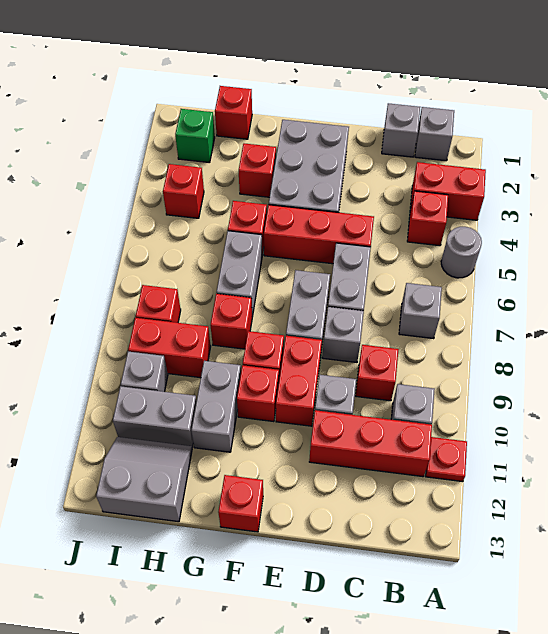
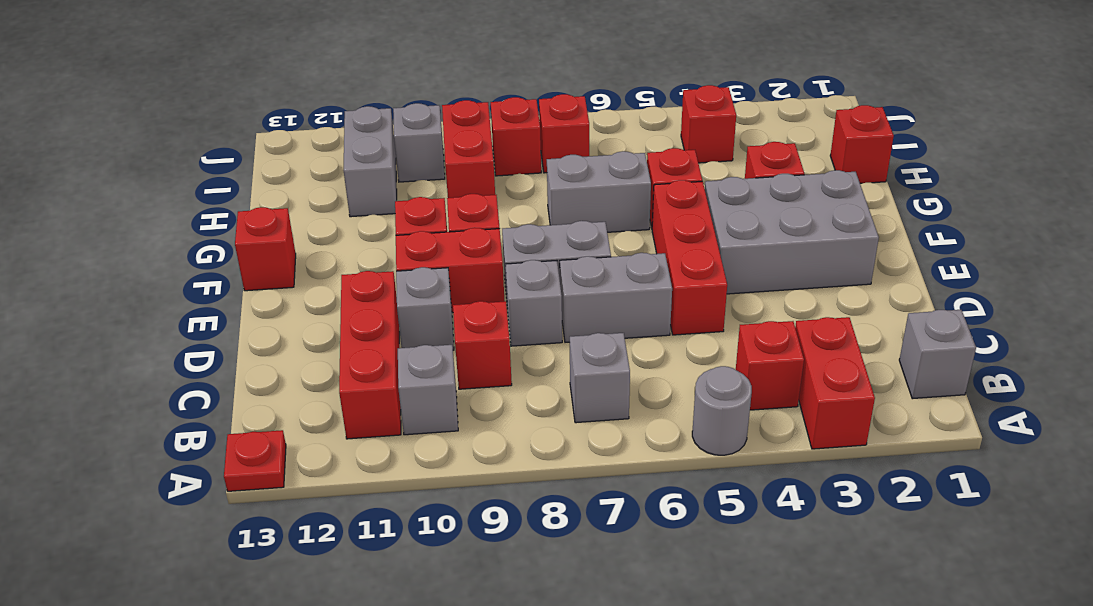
red plate A11 level 1 -> red plate A13 level 1
grey brick C1 level 1 -> none
red brick G8 level 1 -> red brick I7 level 1
grey brick G10:G11 level 1 -> none
grey slope H12:I13 level 1 top 13 -> none
green brick I2 level 1 -> none

